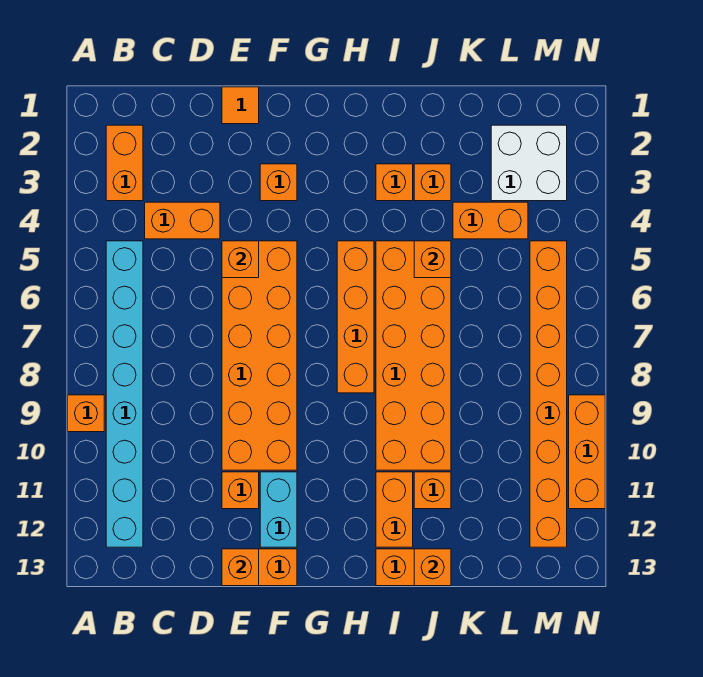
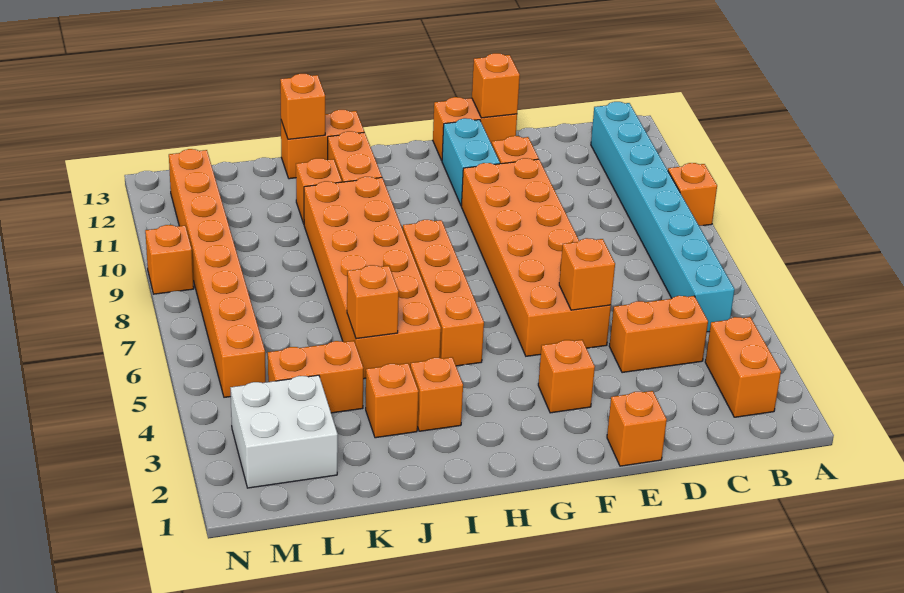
orange tile E1 level 1 -> orange brick E1 level 1
orange brick N9:N11 level 1 -> orange brick N9 level 1

